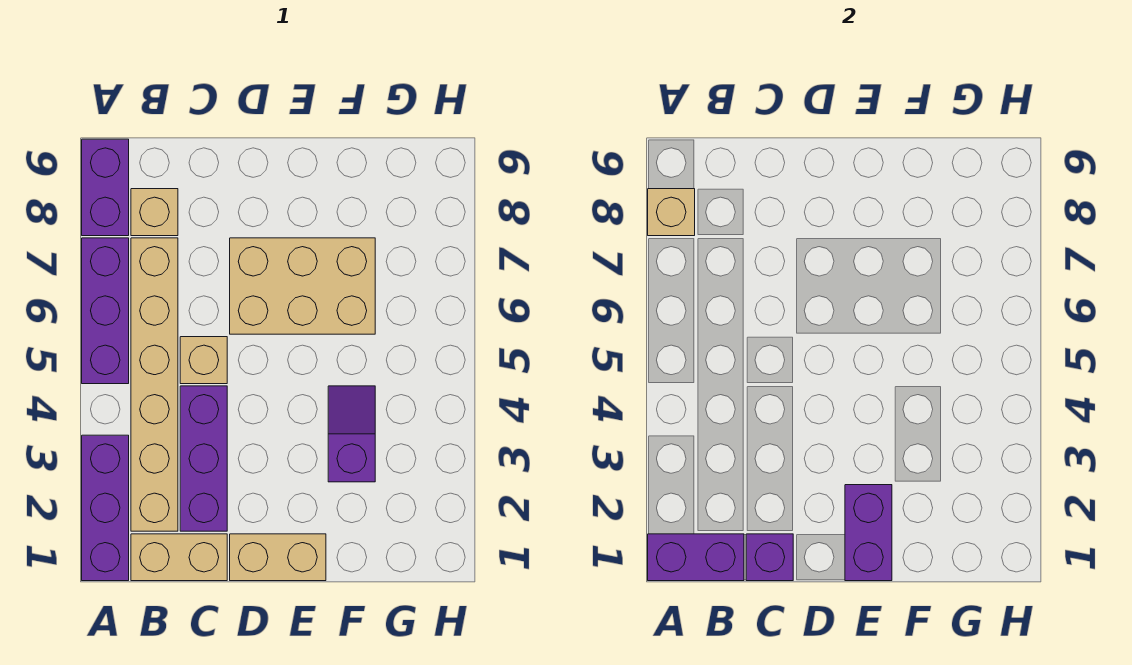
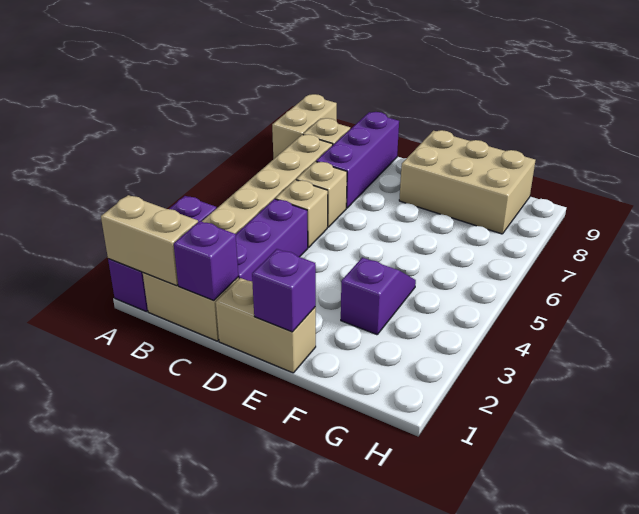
purple brick A1:B1 level 2 -> tan brick A1:B1 level 2
purple brick A5:A7 level 1 -> purple brick C7:C9 level 1
purple brick A8:A9 level 1 -> tan brick A8:A9 level 1
tan brick A8 level 2 -> tan brick C6 level 1
tan brick D6:F7 level 1 -> tan brick E8:G9 level 1
purple brick E1:E2 level 2 -> purple brick E1 level 2

